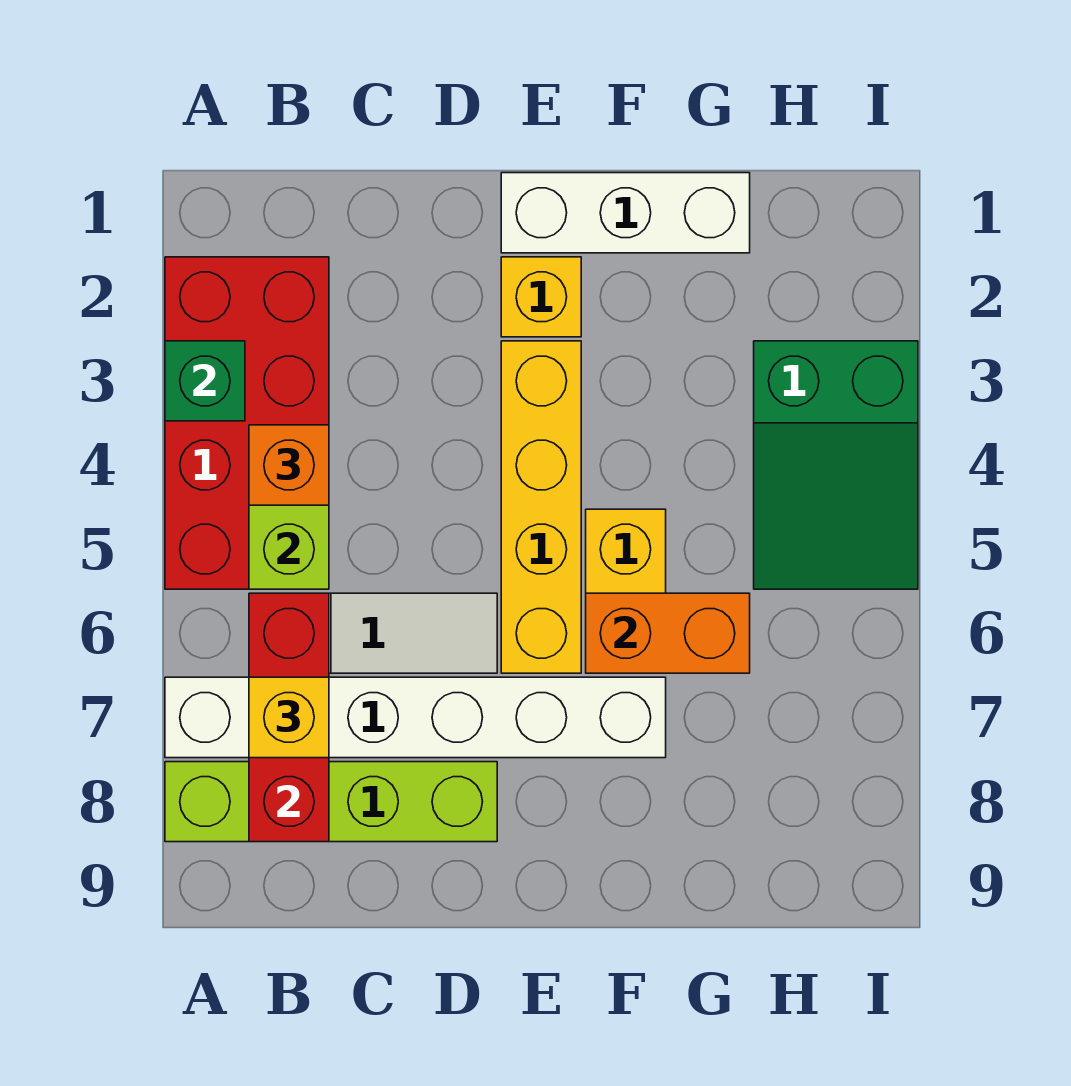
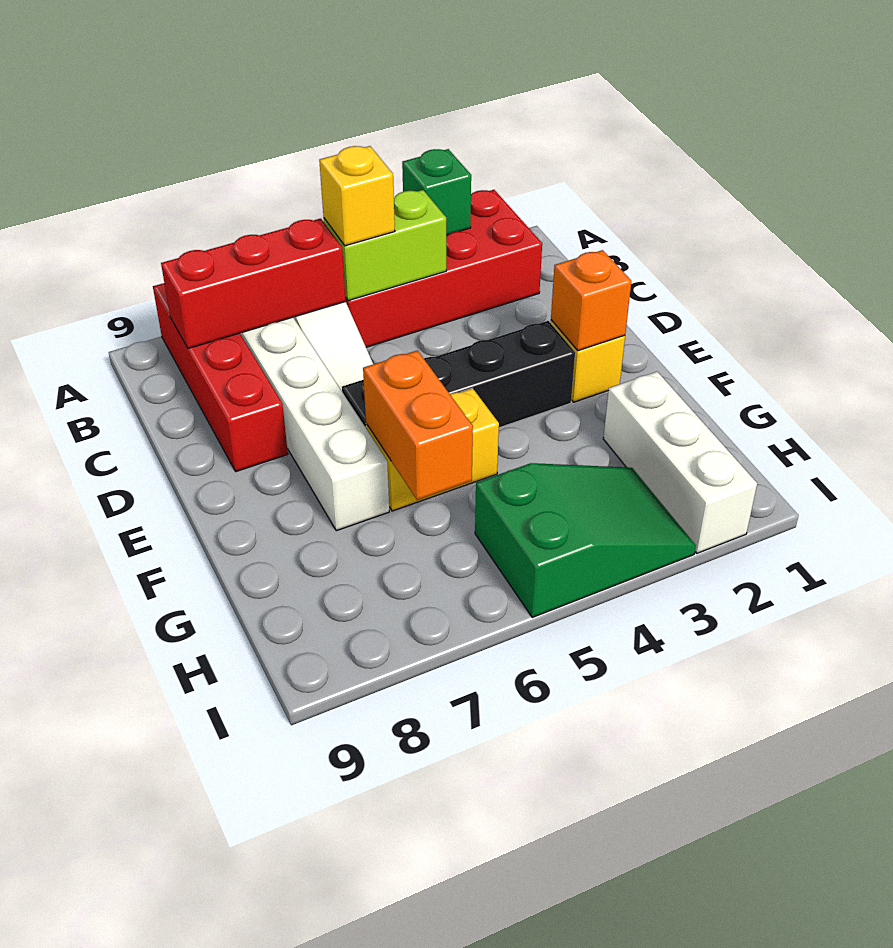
lime brick A8:D8 level 1 -> red brick A8:D8 level 1
orange brick B4 level 3 -> orange brick E2 level 2
yellow brick B7 level 3 -> yellow brick B5 level 3
white brick E1:G1 level 1 -> white brick G2:I2 level 1
yellow brick E3:E6 level 1 -> black brick E3:E6 level 1
green slope H3:I5 level 1 top 3 -> green slope H3:I5 level 1 top 5

